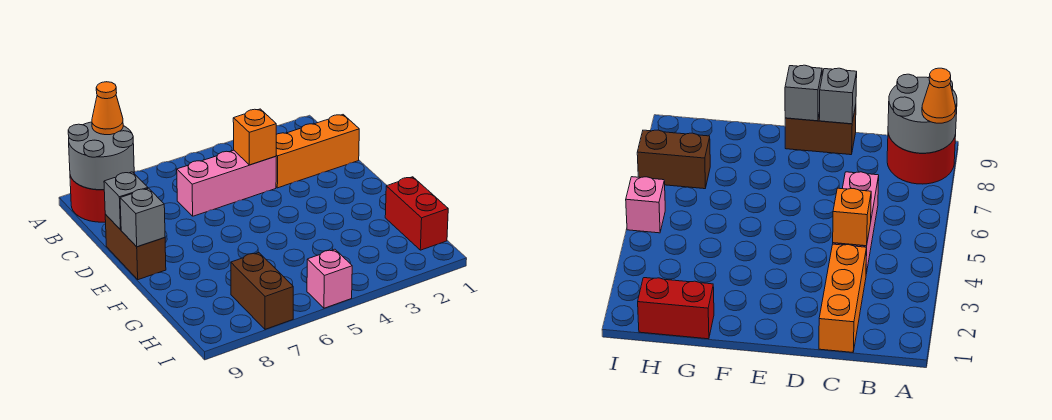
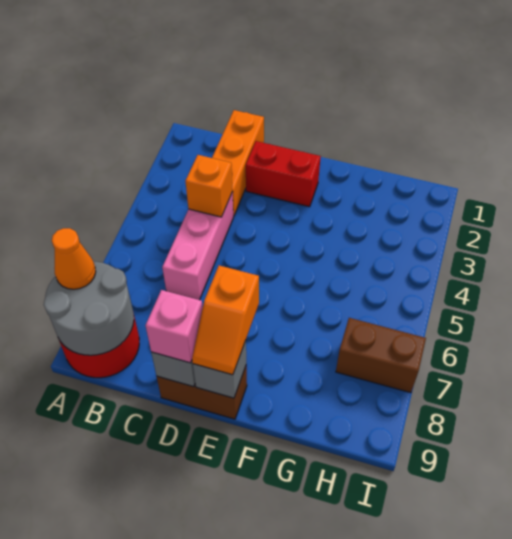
none -> orange slope E8:E9 level 3 top 8
red brick G1:H1 level 1 -> red brick D2:E2 level 1
pink brick I5 level 1 -> pink brick D9 level 3

